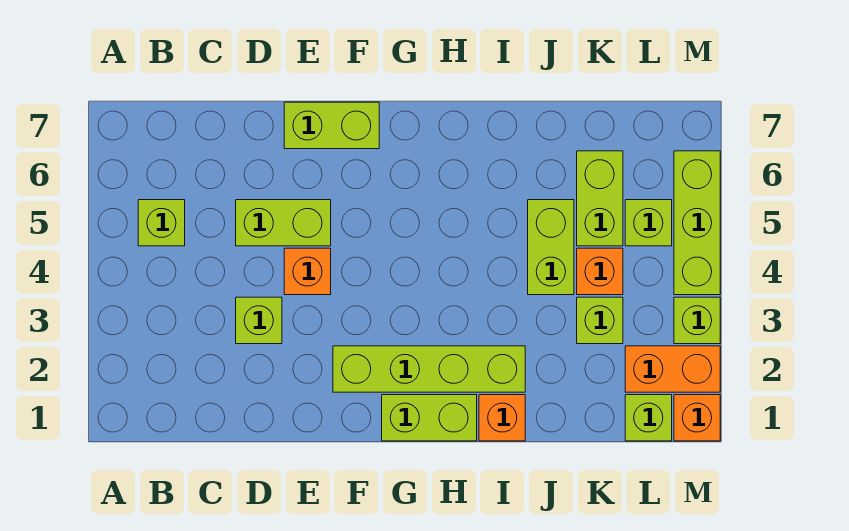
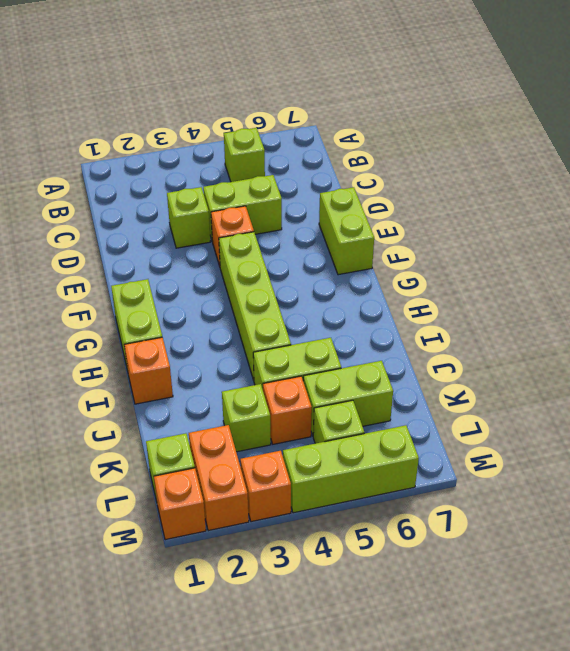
lime brick D5:E5 level 1 -> lime brick D4:D5 level 1
lime brick F2:I2 level 1 -> lime brick F4:I4 level 1
lime brick M3 level 1 -> orange brick M3 level 1

